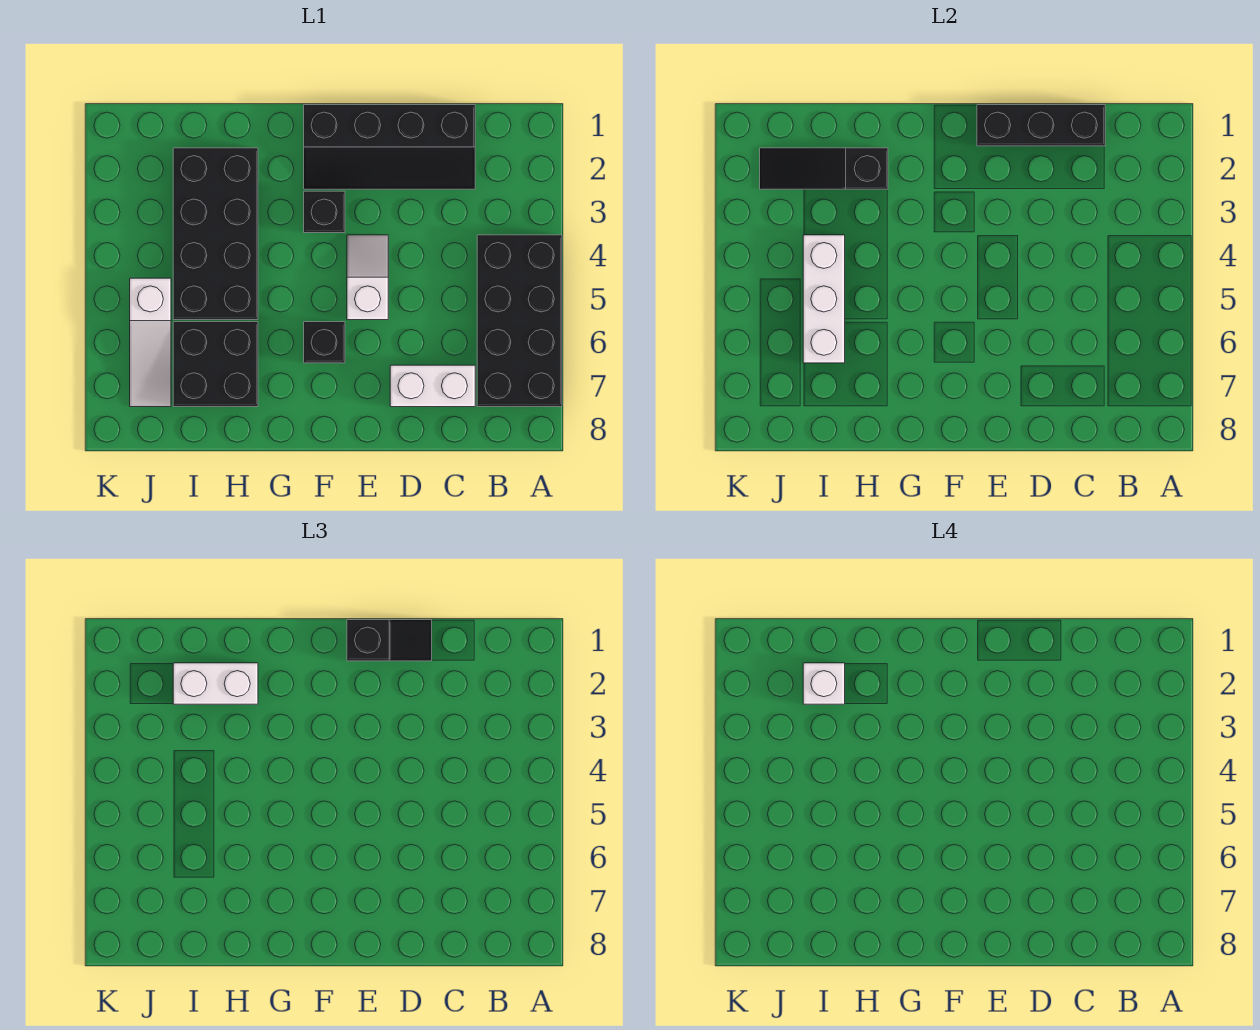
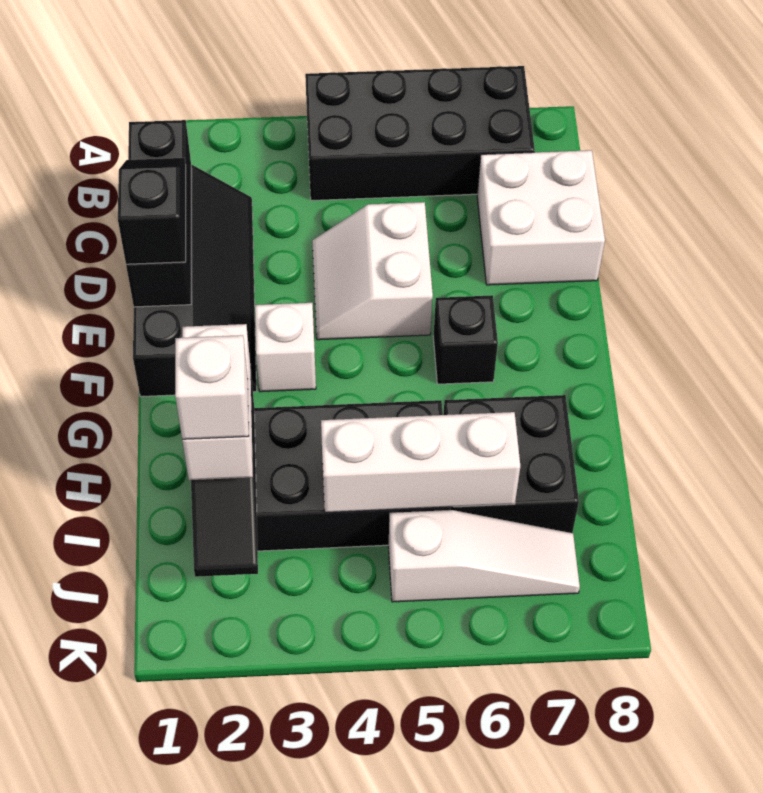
white brick C7:D7 level 1 -> white brick C7:D8 level 1
white slope E4:E5 level 1 top 5 -> white slope D4:E5 level 1 top 5
black brick F3 level 1 -> white brick F3 level 1

